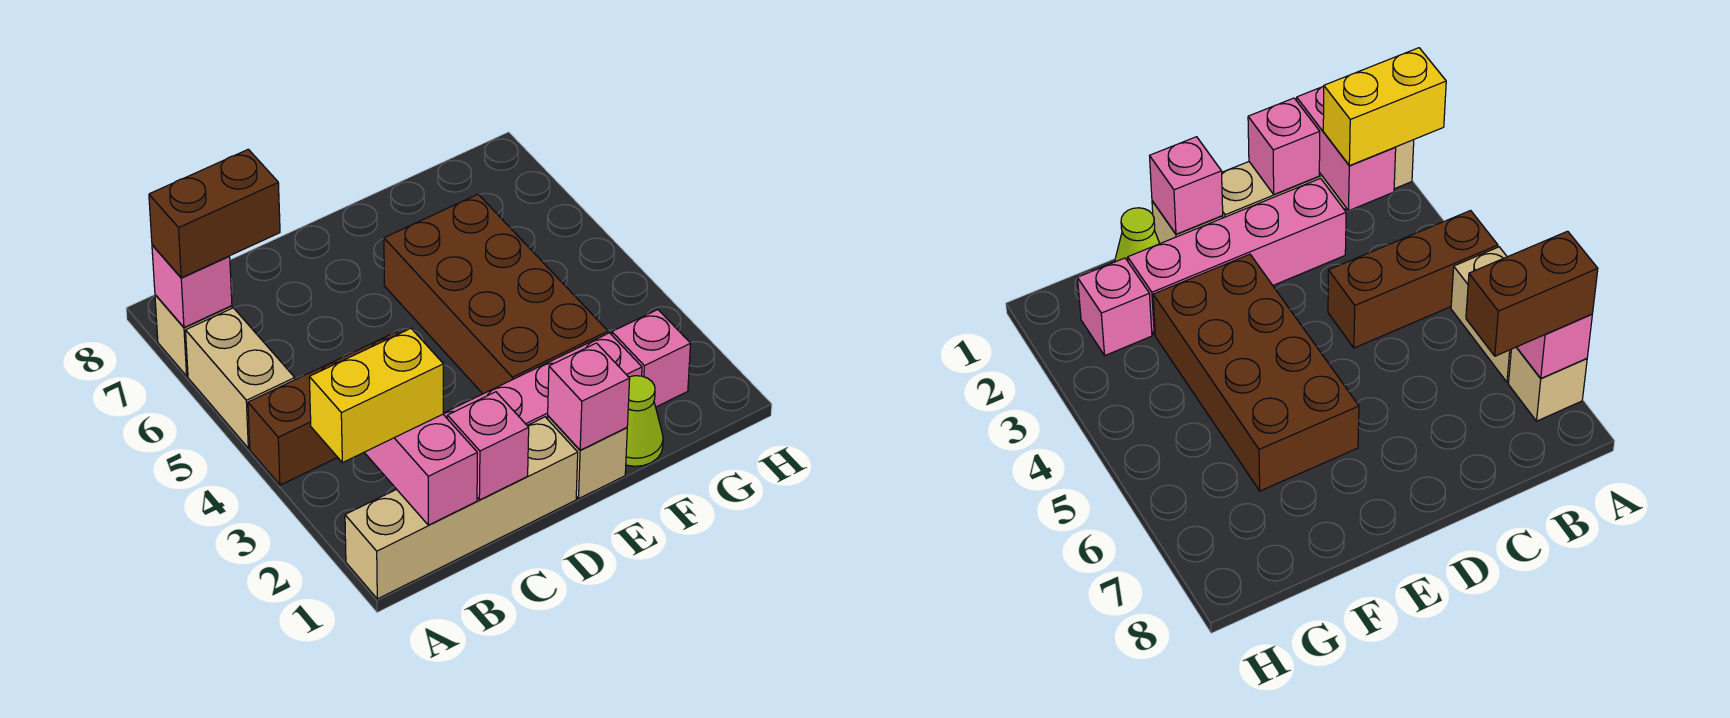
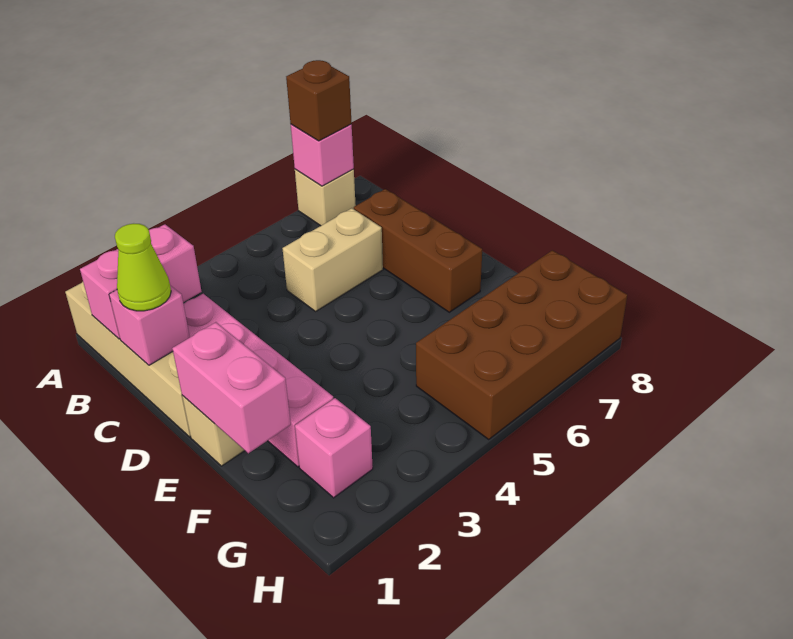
yellow brick A2:B2 level 3 -> none
brown brick A4:C4 level 1 -> brown brick C7:E7 level 1
tan brick A5:A6 level 1 -> tan brick C5:C6 level 1
brown brick A7:B7 level 3 -> brown brick A7 level 3
pink brick E1 level 2 -> pink brick E1:F1 level 2
brown brick E3:F6 level 1 -> brown brick G5:H8 level 1
lime cone F1 level 1 -> lime cone C1 level 3

